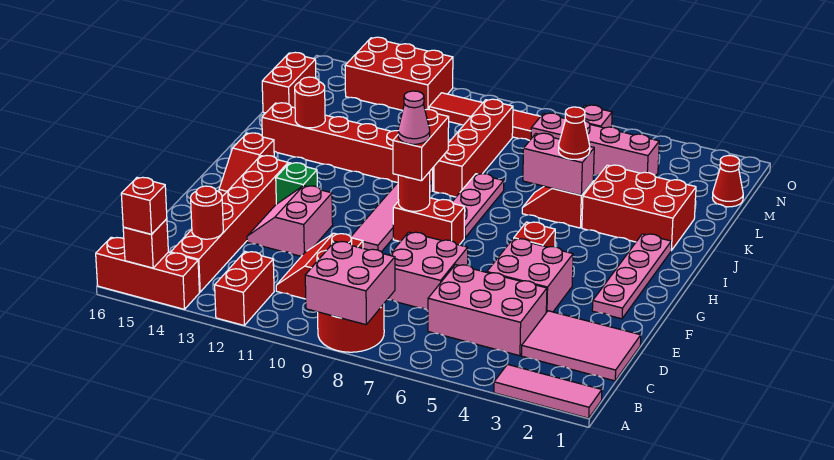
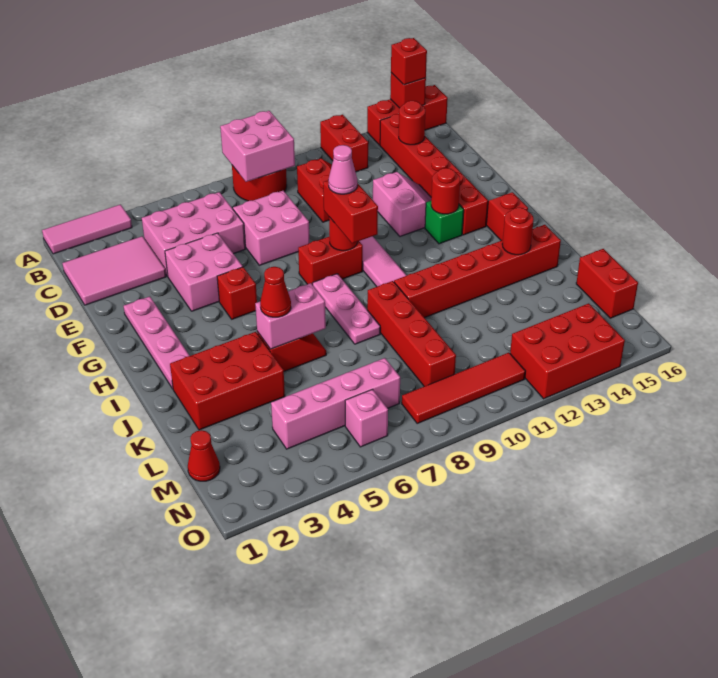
none -> red round brick G13 level 2

